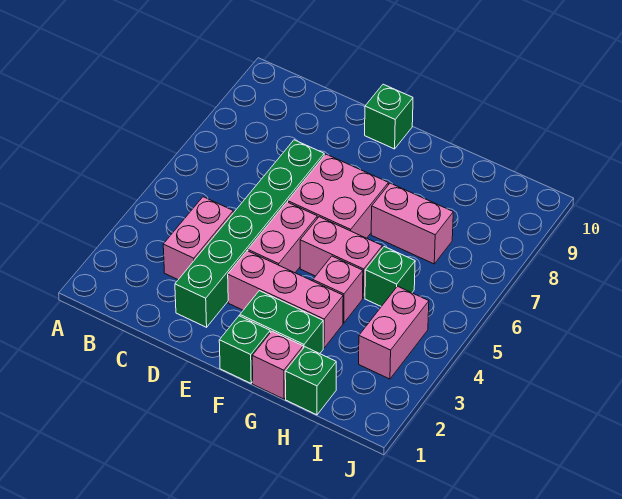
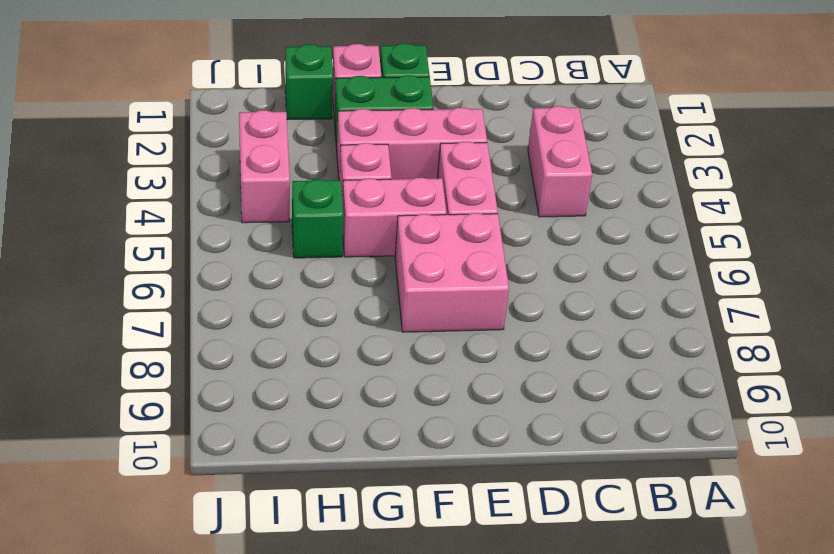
green brick D2:D7 level 1 -> none
green brick E10 level 1 -> none
pink brick G7:H7 level 1 -> none

